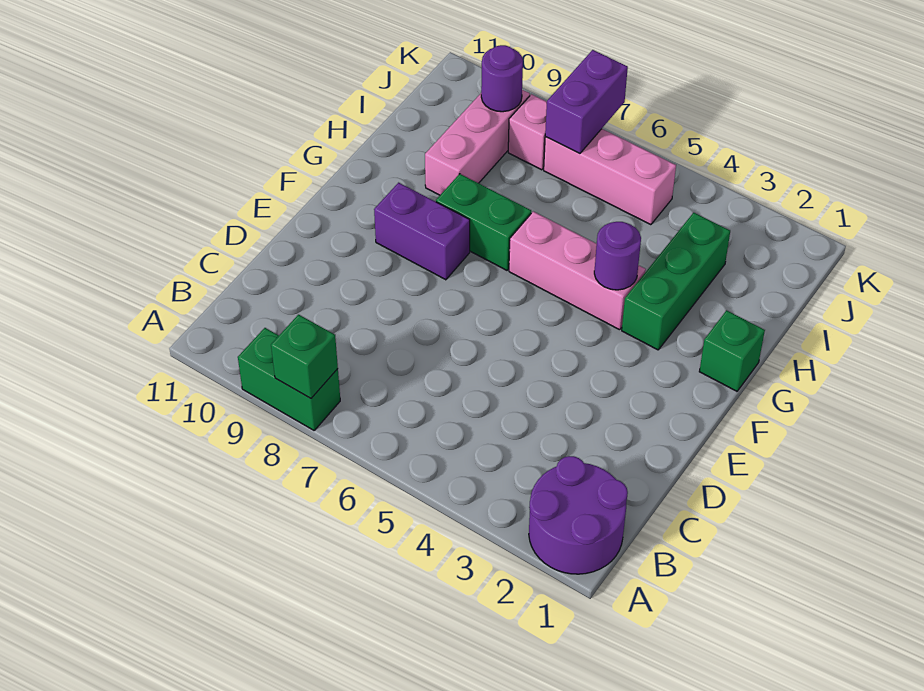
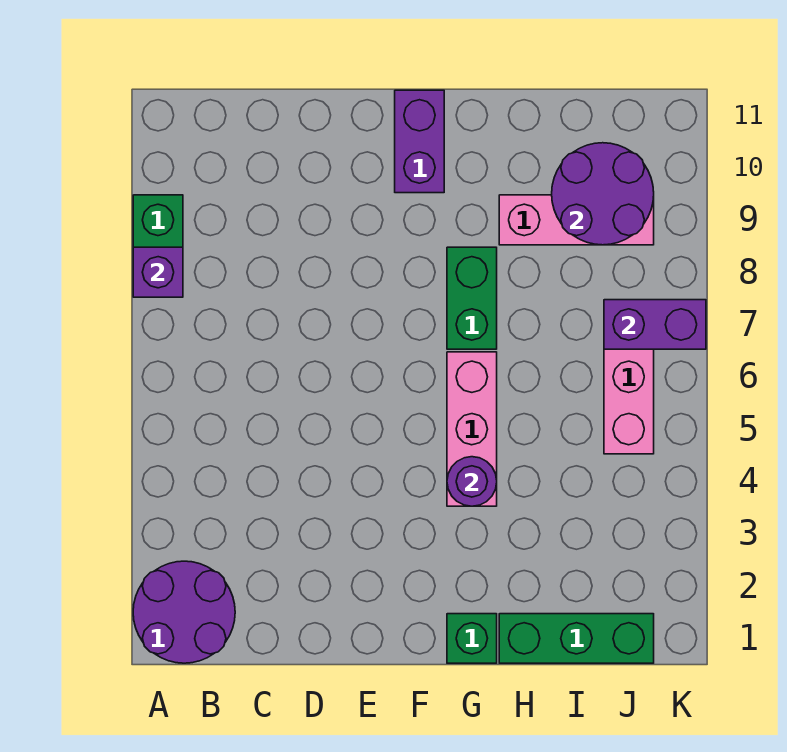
green brick A8 level 2 -> purple brick A8 level 2
purple brick F8:F9 level 1 -> purple brick F10:F11 level 1
green brick G3:I3 level 1 -> green brick H1:J1 level 1
pink brick J8 level 1 -> none
purple round brick J9 level 2 -> purple round brick I9:J10 level 2

